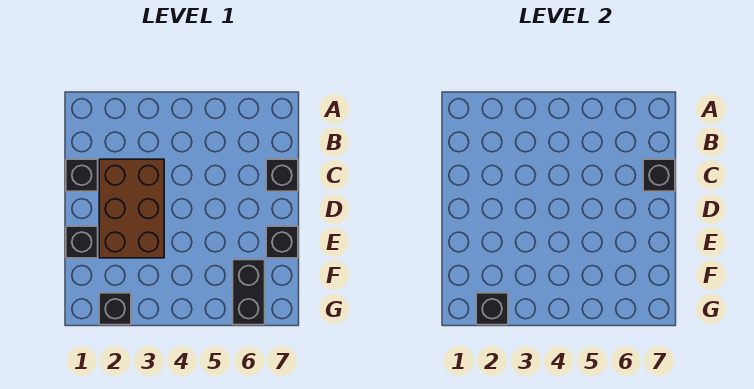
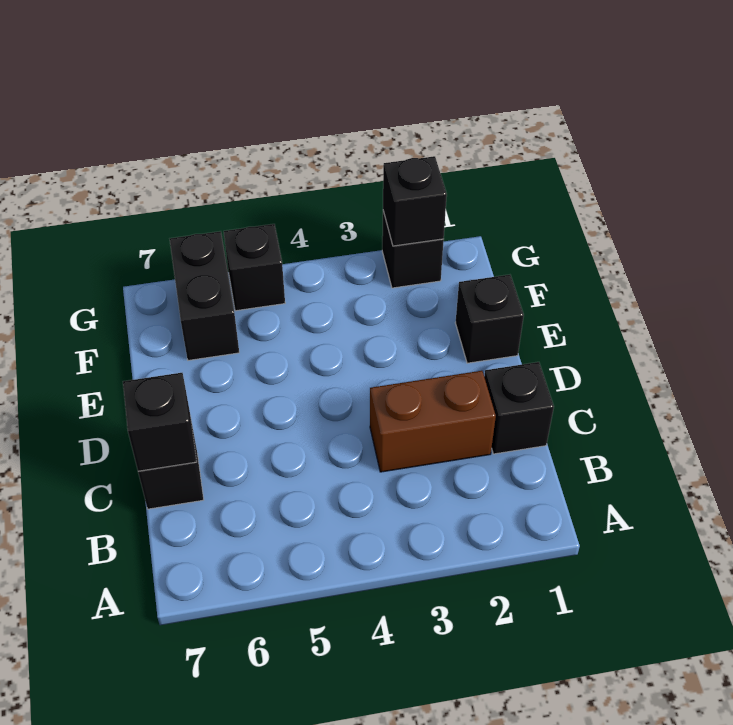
brown brick C2:E3 level 1 -> brown brick C2:C3 level 1
black brick E7 level 1 -> black brick G5 level 1

